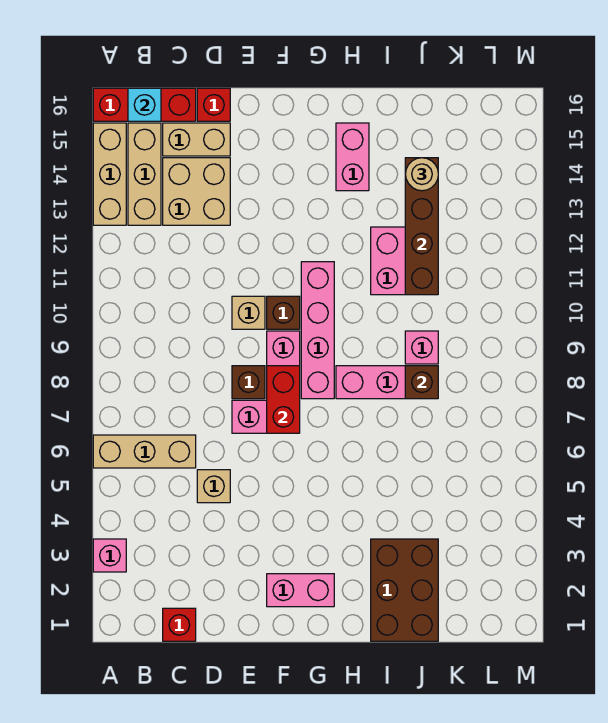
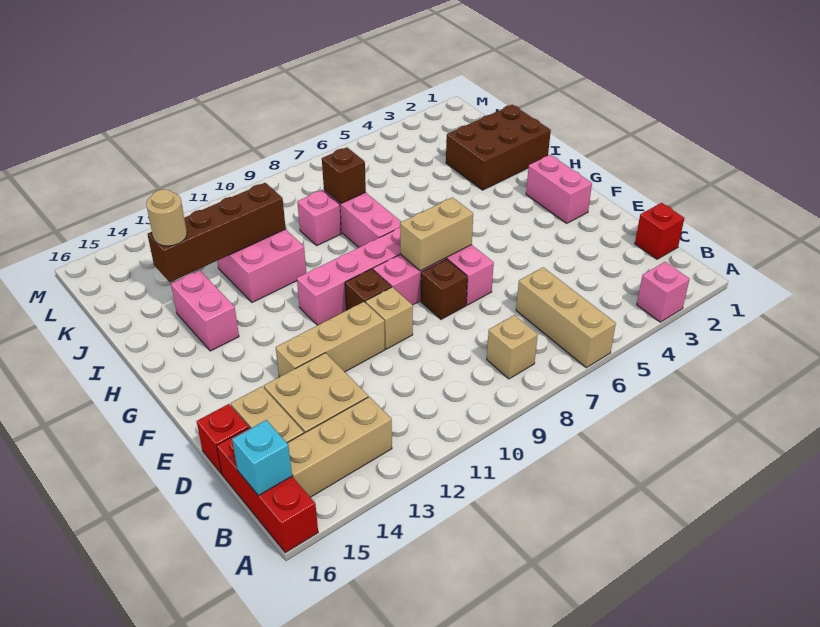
tan brick A13:A15 level 1 -> tan brick E11:E13 level 1
tan brick D5 level 1 -> tan brick B8 level 1
red brick F7:F8 level 2 -> tan brick F7:F8 level 2
pink brick H14:H15 level 1 -> pink brick H14:I14 level 1

